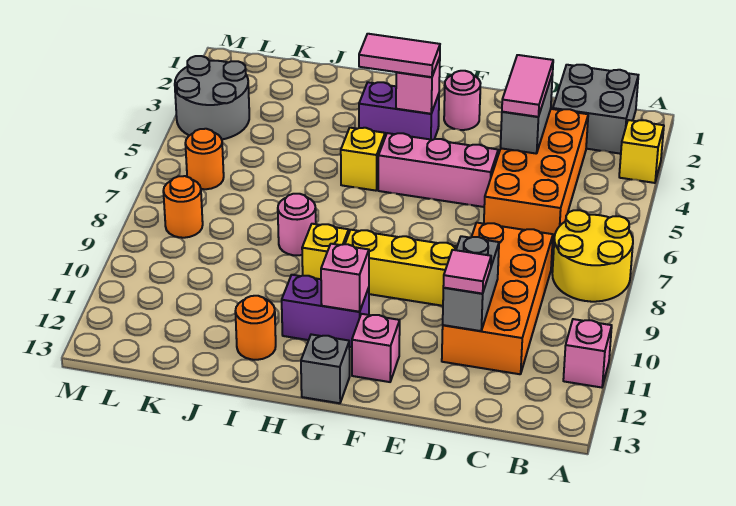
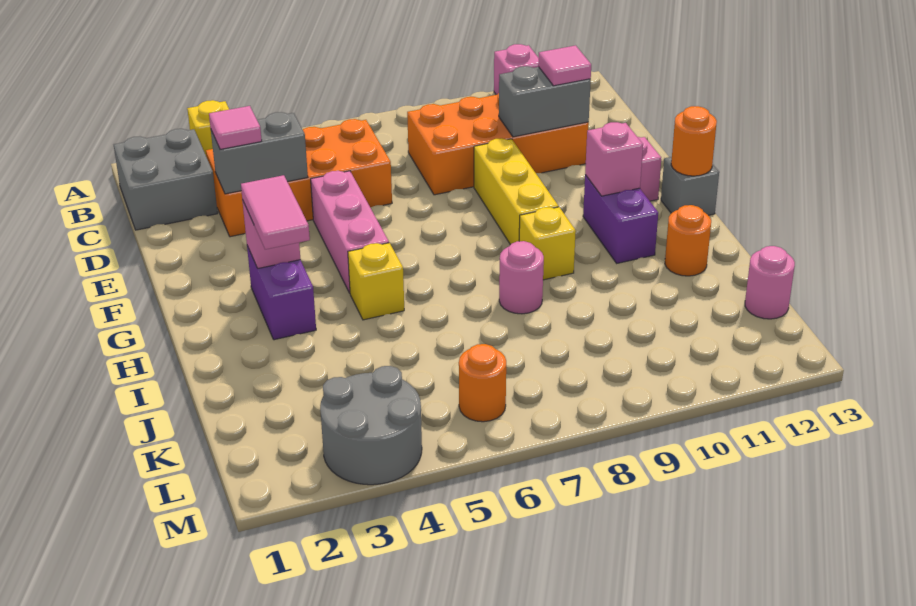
yellow round brick A7:B8 level 1 -> none
pink tile D3:D4 level 3 -> pink tile D3 level 3
pink round brick F2 level 1 -> pink round brick K13 level 1
orange round brick L8 level 1 -> orange round brick G13 level 2

